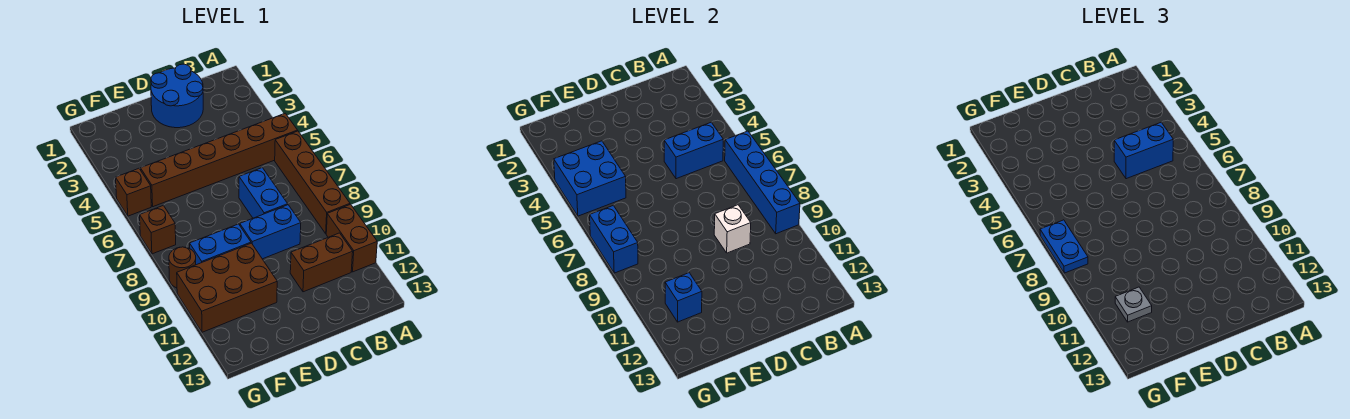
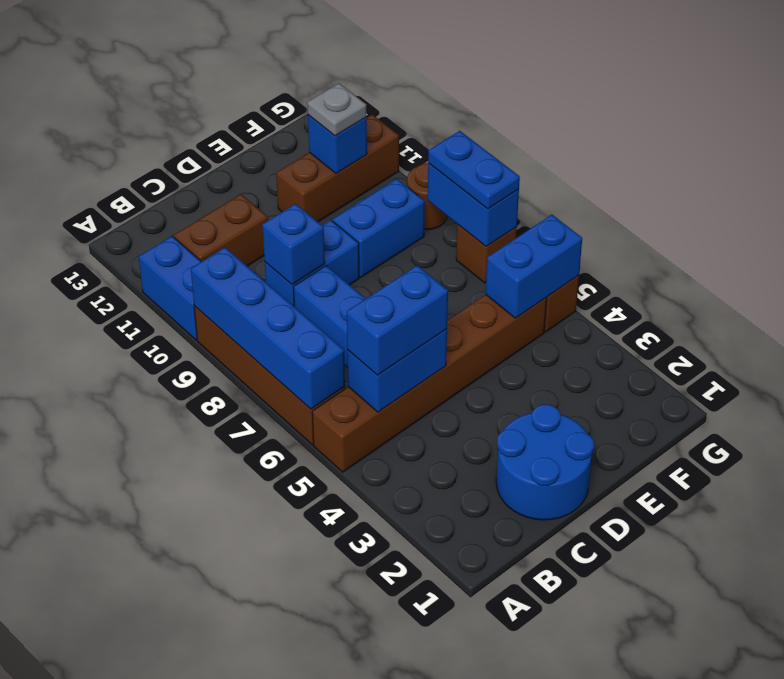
brown brick A10:A11 level 1 -> blue brick A10:A11 level 1
white brick C9 level 2 -> blue brick C9 level 2
brown brick E10:G11 level 1 -> brown brick E11:G11 level 1
blue brick F4:G5 level 2 -> blue brick F5:G5 level 2

